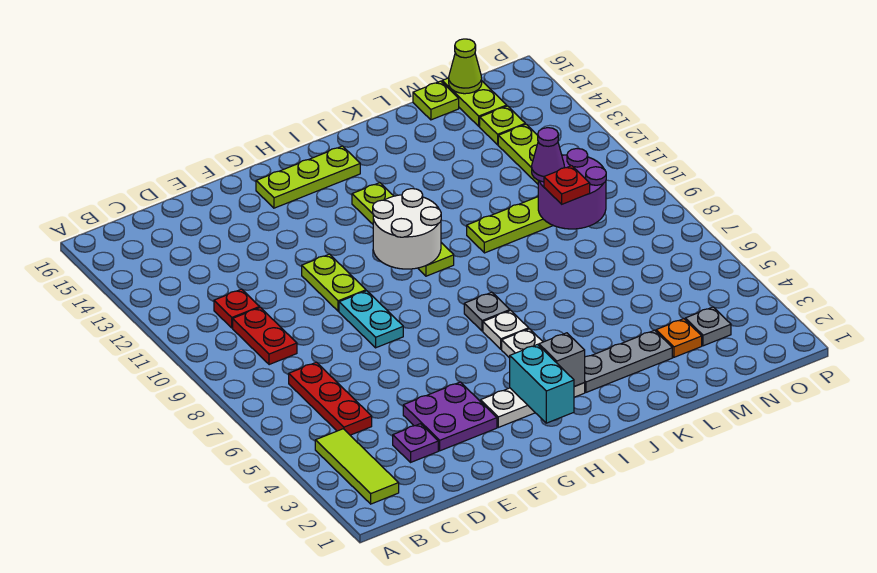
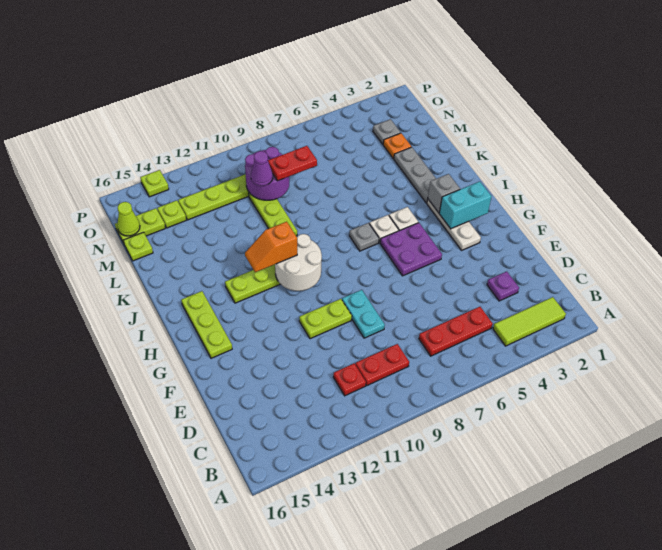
purple plate E3:F4 level 1 -> purple plate G5:H6 level 1
cyan plate F8:F9 level 1 -> cyan plate E9:F9 level 1
none -> orange slope I11:I12 level 3 top 11
red plate M9 level 3 -> red plate M8:M9 level 3
none -> lime plate P14 level 1

